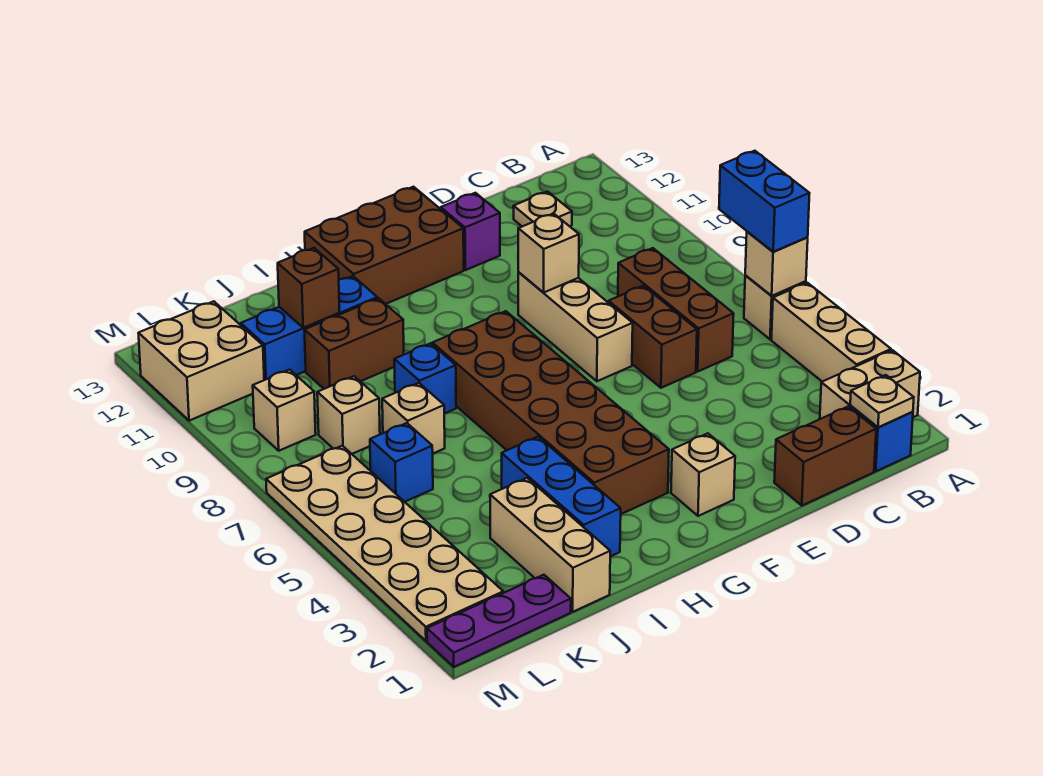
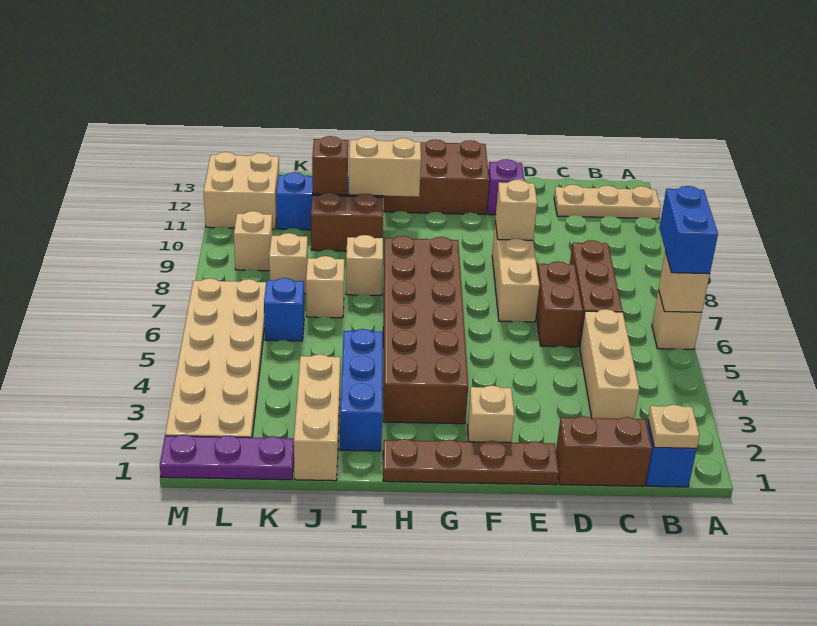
tan brick A2:B2 level 1 -> tan brick H11:I11 level 2
tan brick A3:A5 level 1 -> tan brick C3:C5 level 1
tan plate C12 level 1 -> tan plate A12:C12 level 1
none -> brown plate E1:H1 level 1
blue brick I8 level 1 -> tan brick I8 level 1

